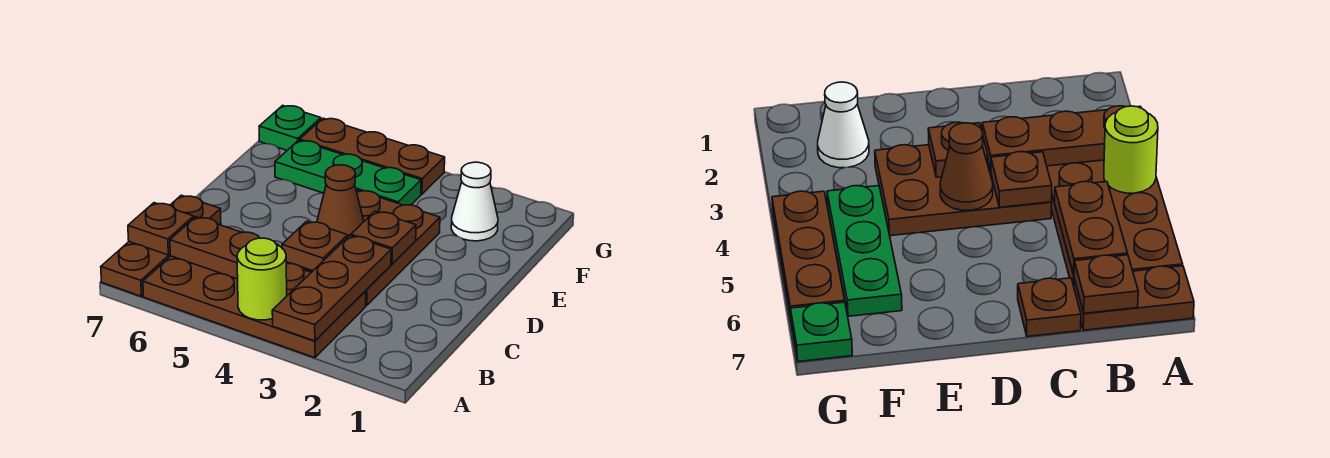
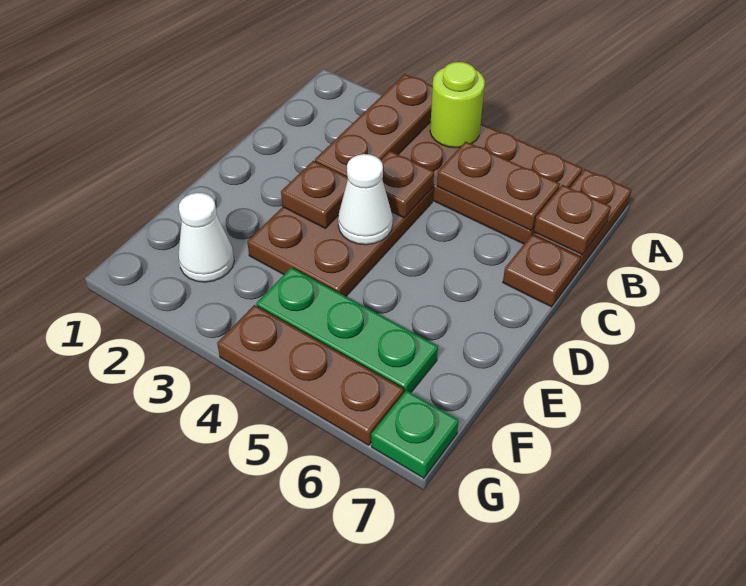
brown cone D4 level 2 -> white cone D4 level 2

